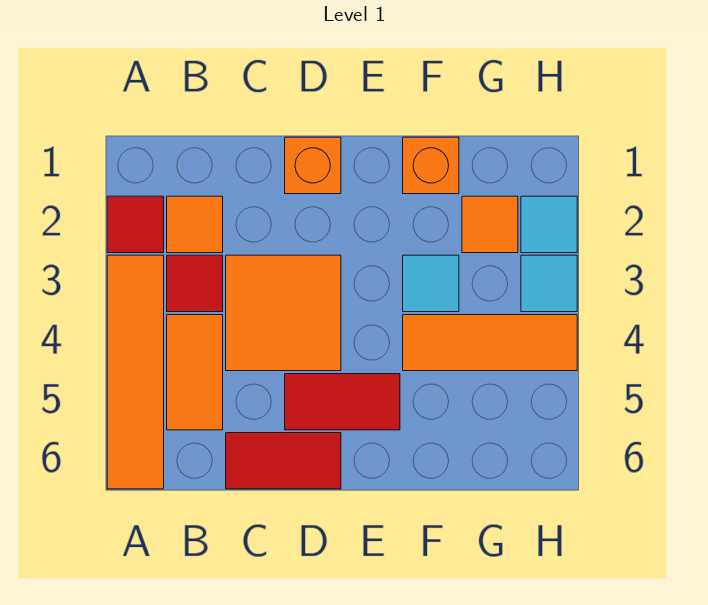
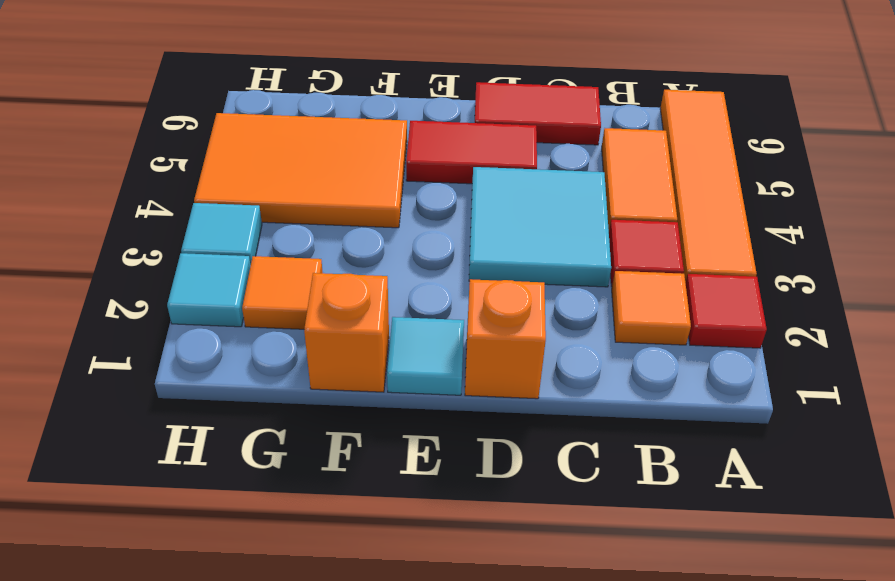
orange tile C3:D4 level 1 -> cyan tile C3:D4 level 1
cyan tile F3 level 1 -> cyan tile E1 level 1
orange tile F4:H4 level 1 -> orange tile F4:H5 level 1

